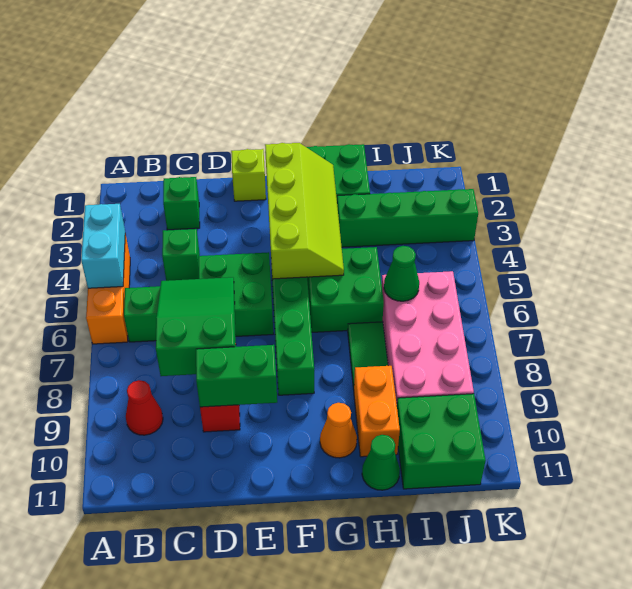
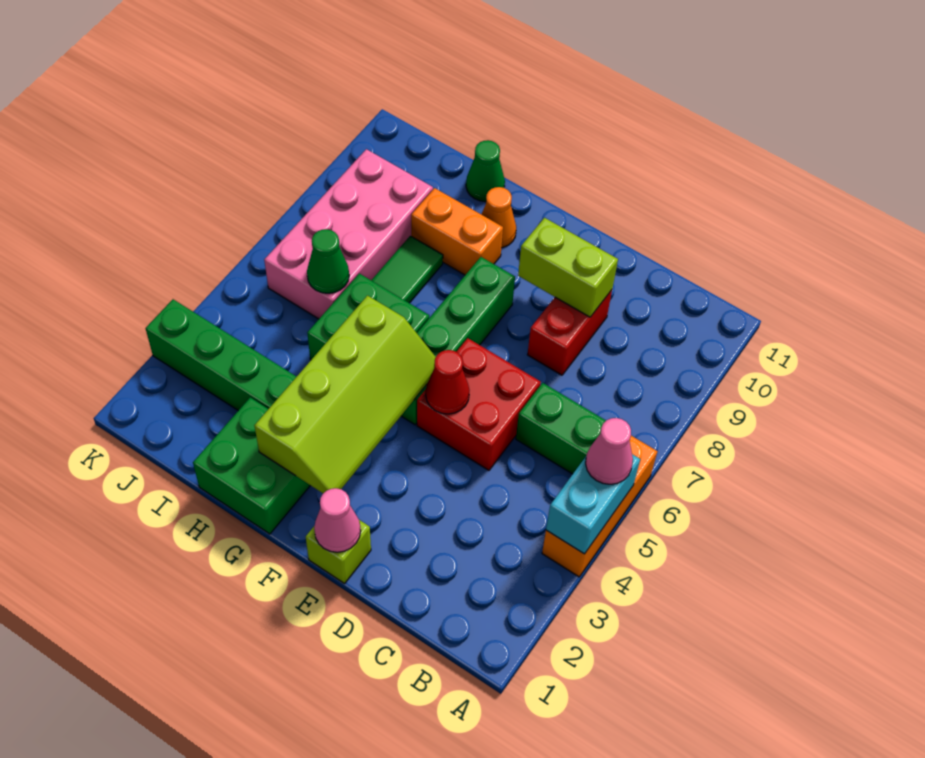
none -> pink cone A5 level 3
red cone B9 level 1 -> red cone E5 level 2
green brick C2 level 1 -> none
green brick C4 level 1 -> none
green slope C6:D8 level 2 top 8 -> none
green brick D5:E6 level 1 -> red brick D5:E6 level 1
green brick D9:E9 level 2 -> lime brick D9:E9 level 2
none -> pink cone E1 level 2
lime slope F2:G5 level 2 top F -> lime slope F2:G5 level 2 top G
orange brick H9:H10 level 1 -> orange brick G9:H9 level 1
green brick I10:J11 level 1 -> none

